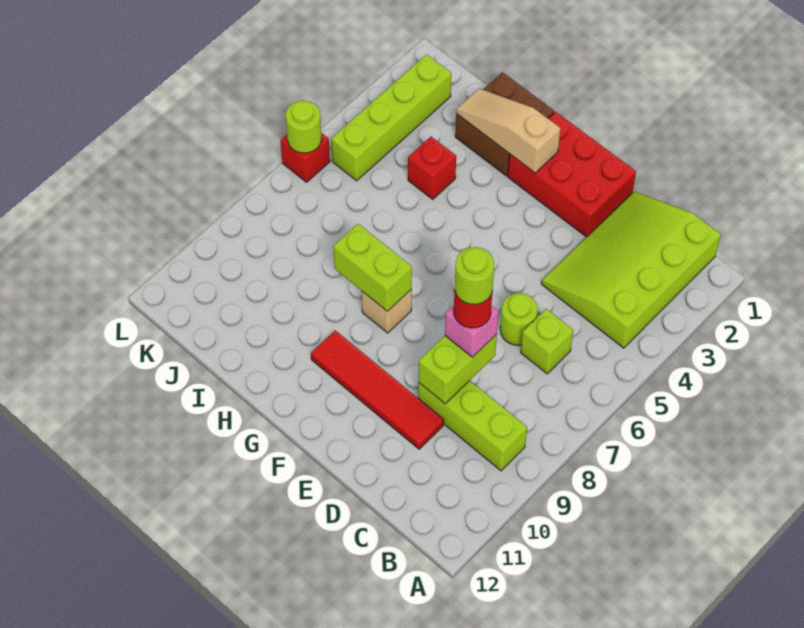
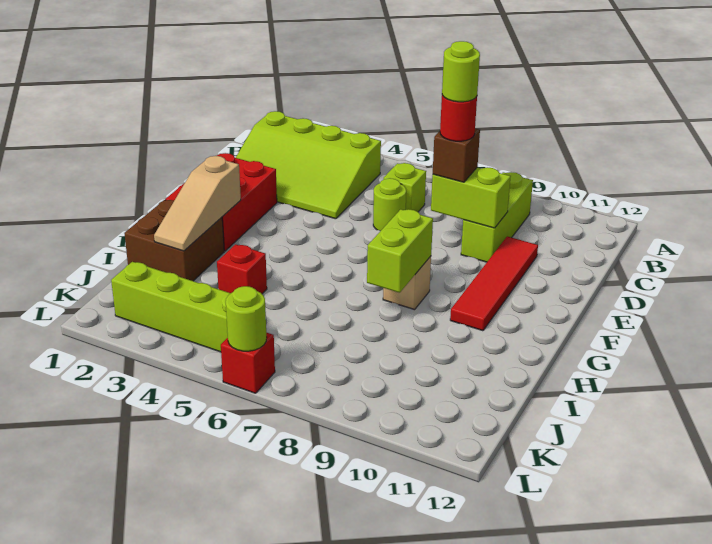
pink brick D8 level 3 -> brown brick D8 level 3

